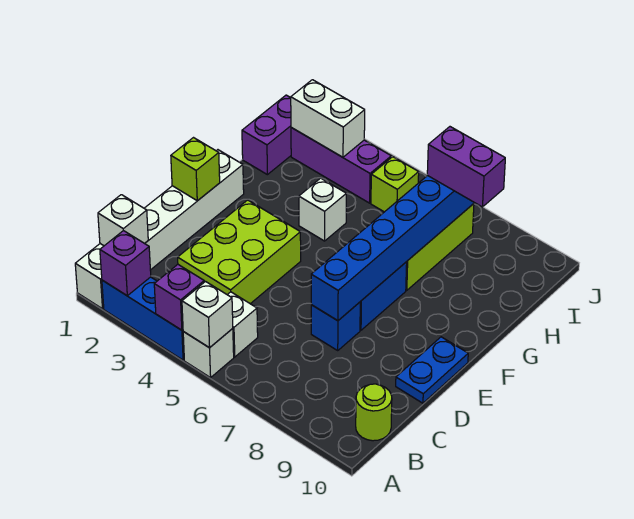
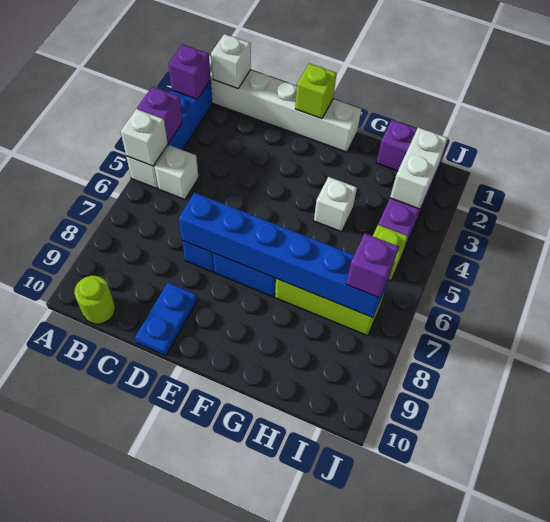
lime brick C3:E4 level 1 -> none
blue plate D10:E10 level 1 -> blue plate D9:D10 level 1
purple brick I7:I8 level 3 -> purple brick I7 level 3

